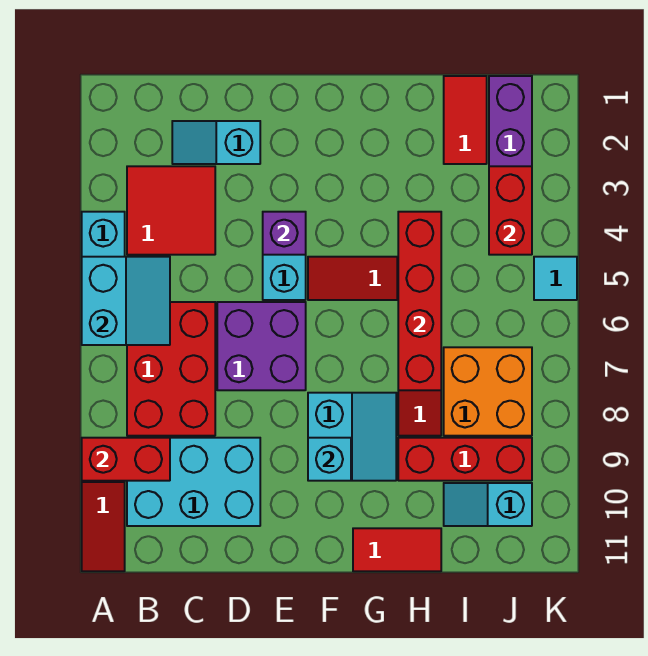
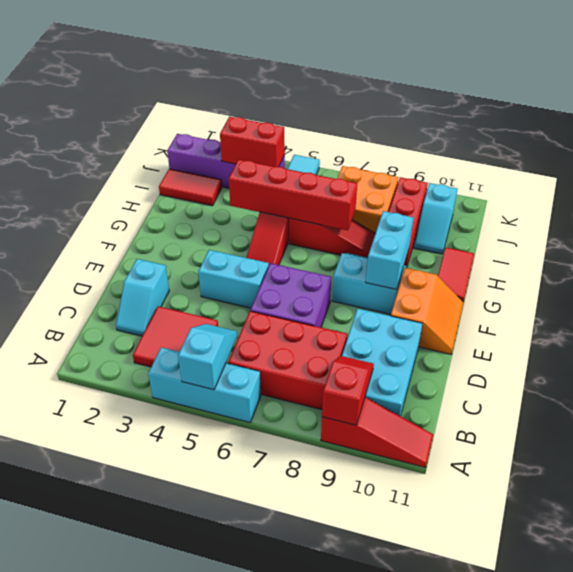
cyan slope A5:B6 level 2 top A -> cyan slope A5:B5 level 2 top A
red brick A9:B9 level 2 -> red slope A9:B9 level 2 top A
purple brick E4 level 2 -> none
none -> orange slope E10:F11 level 1 top 10
cyan brick F9 level 2 -> cyan brick F9:G9 level 2

